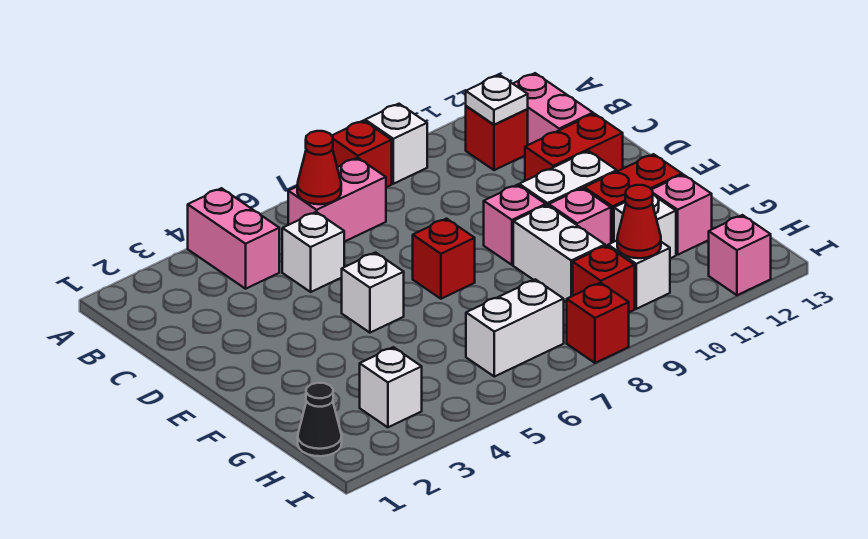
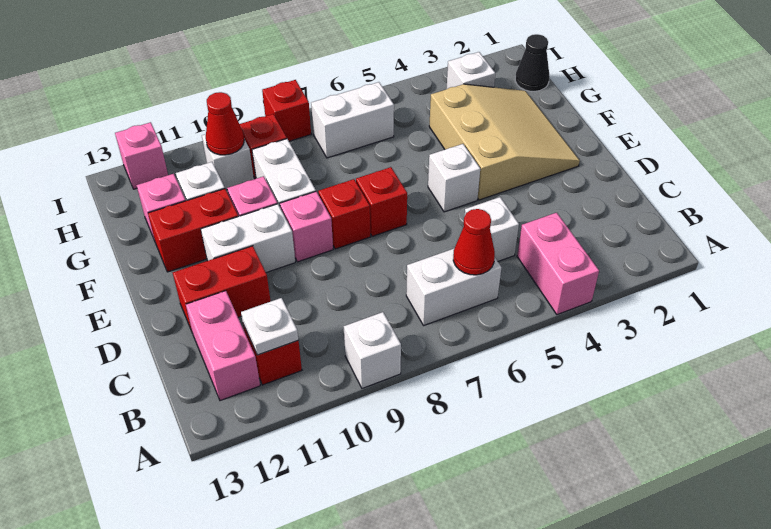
red brick A8 level 1 -> red brick E8 level 1
pink brick B6:B7 level 1 -> white brick B6:B7 level 1
none -> tan slope E2:G4 level 1 top 4

